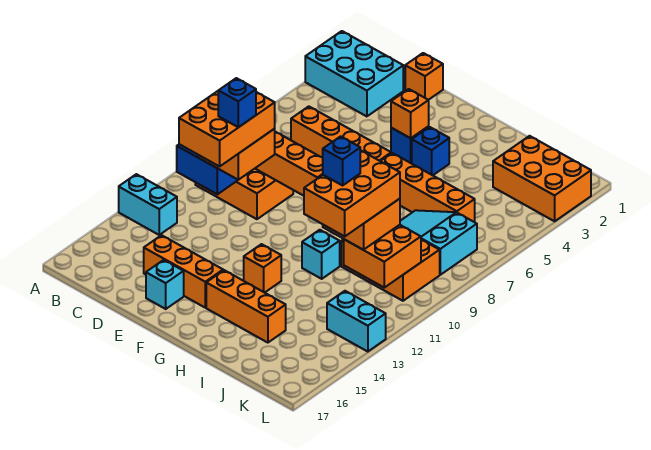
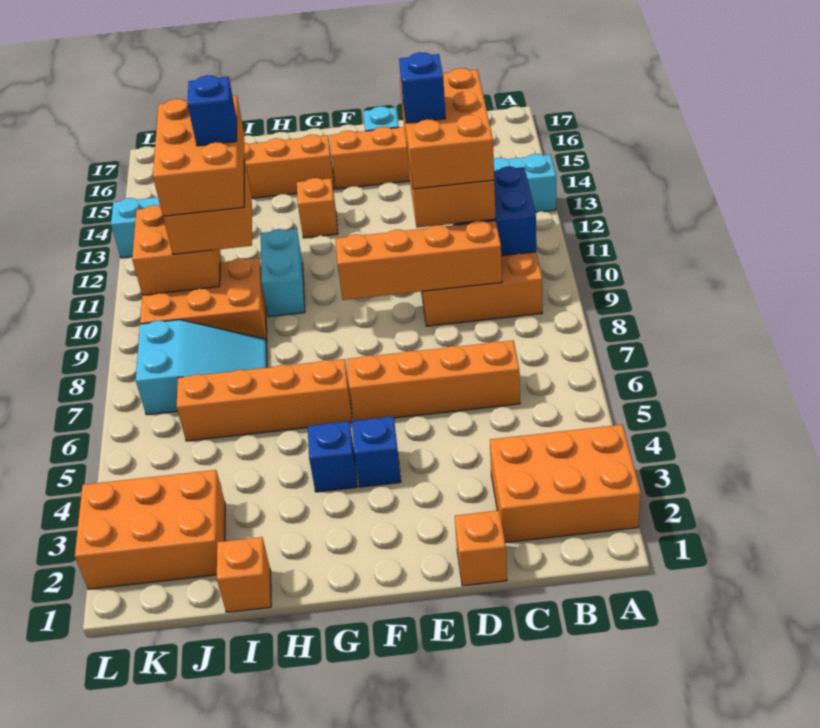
cyan brick A2:C3 level 1 -> orange brick A2:C3 level 1
orange brick F4 level 2 -> orange brick I1 level 1
cyan brick H11 level 1 -> cyan brick H10:H11 level 1

